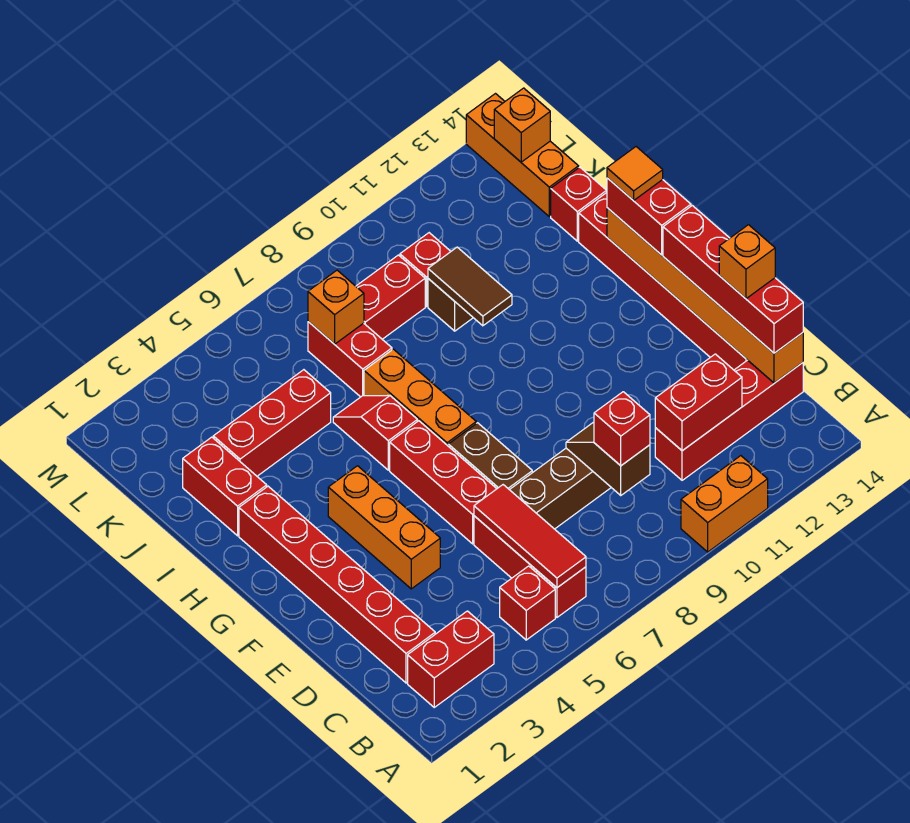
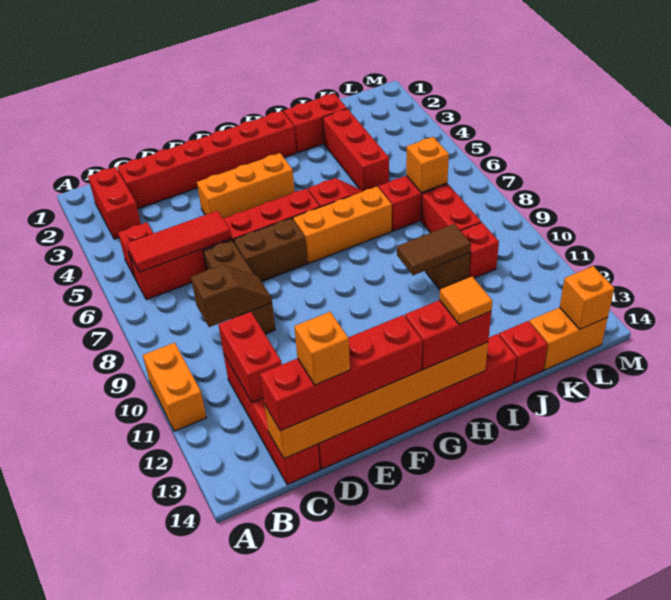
red brick C9 level 3 -> none
orange brick K14:M14 level 1 -> orange brick K14:L14 level 1

